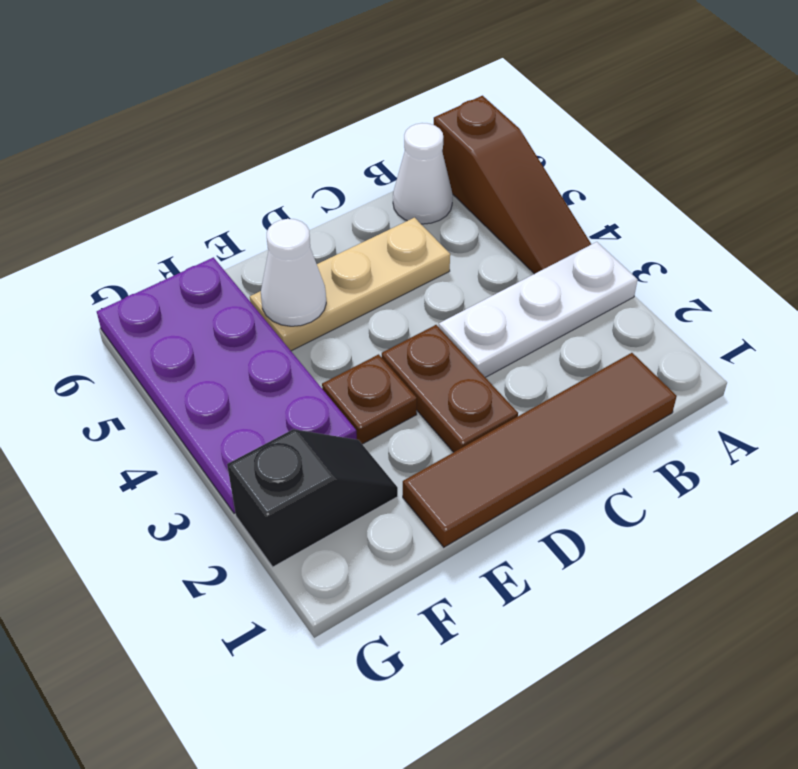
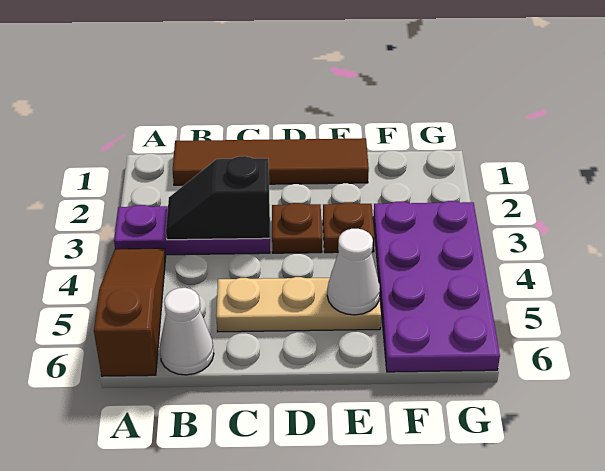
white plate A3:C3 level 1 -> purple plate A3:C3 level 1
brown plate D2:D3 level 1 -> brown plate D3 level 1
black slope F2:G2 level 1 top G -> black slope B3:C3 level 2 top C

